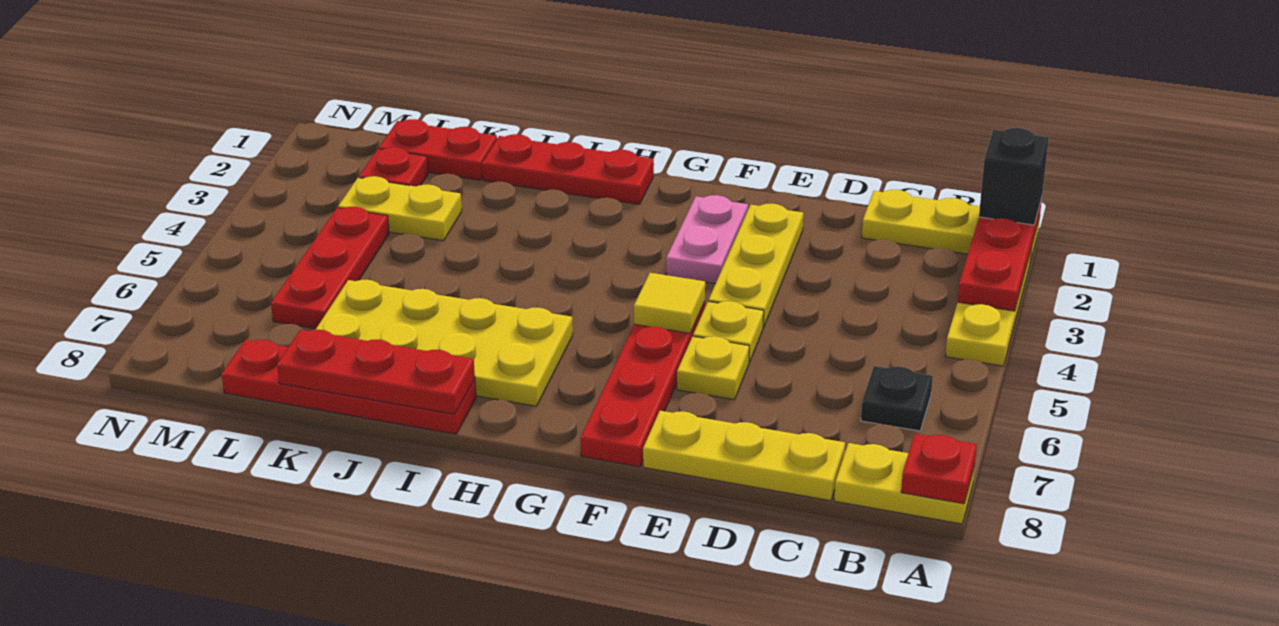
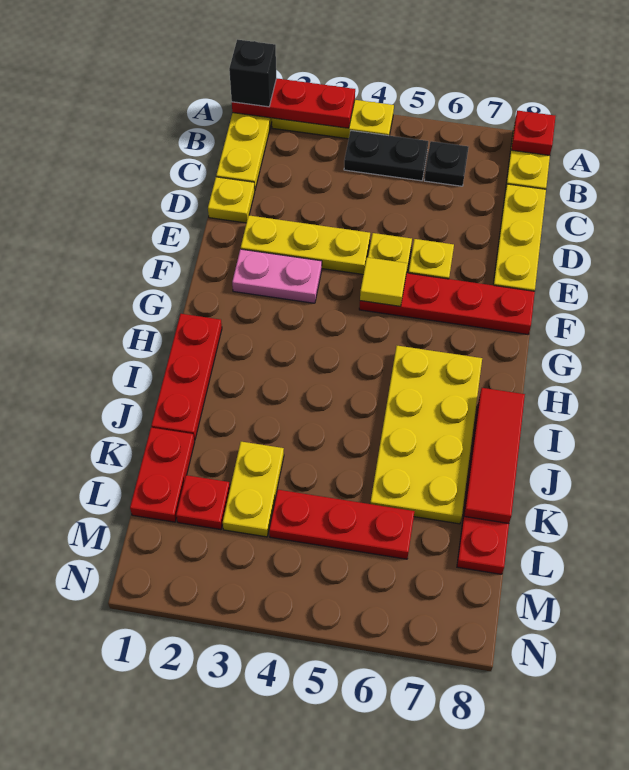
none -> black plate B4:B5 level 1
none -> yellow plate D1 level 1
red plate I8:K8 level 2 -> red tile I8:K8 level 2

